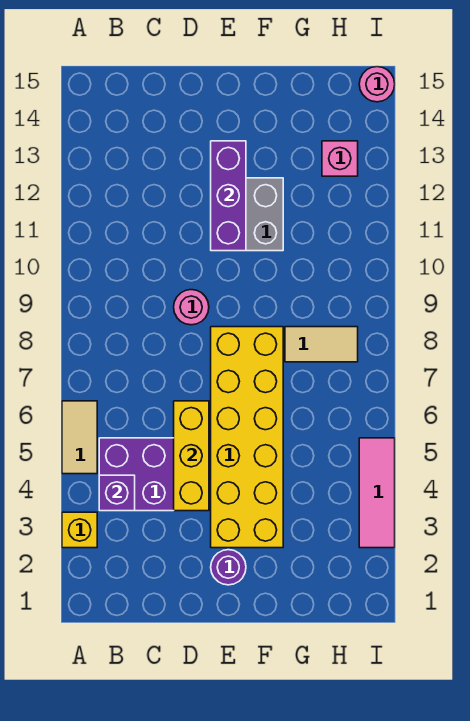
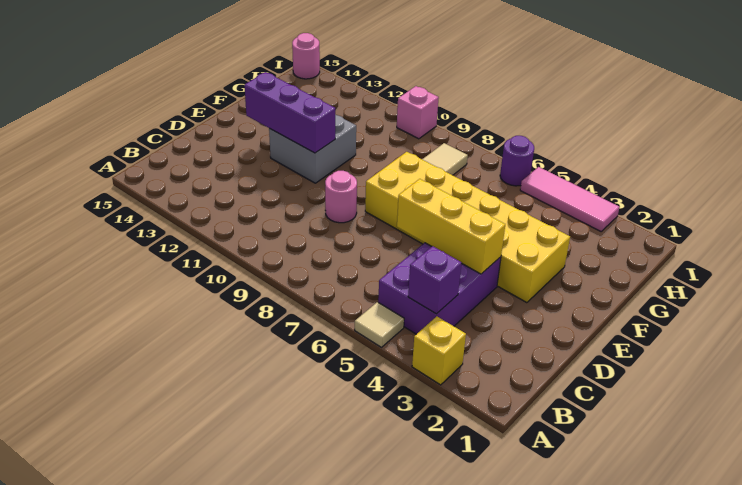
tan tile A5:A6 level 1 -> tan tile A5 level 1
purple round brick E2 level 1 -> purple round brick I6 level 1
pink brick H13 level 1 -> pink brick I10 level 1

